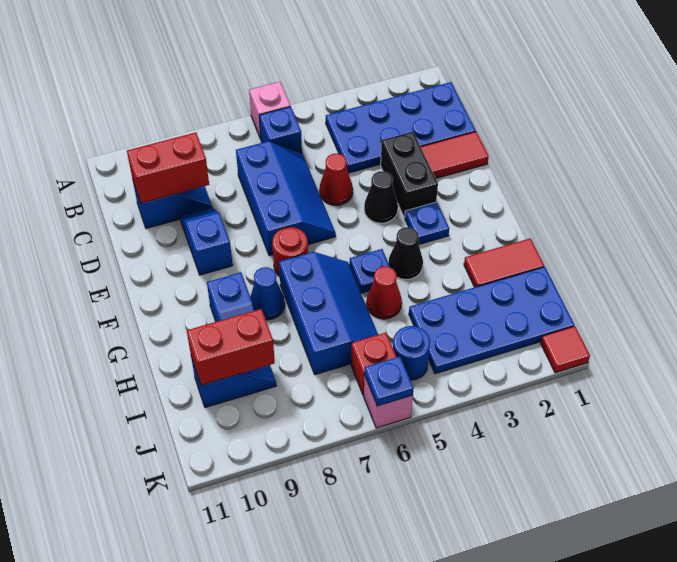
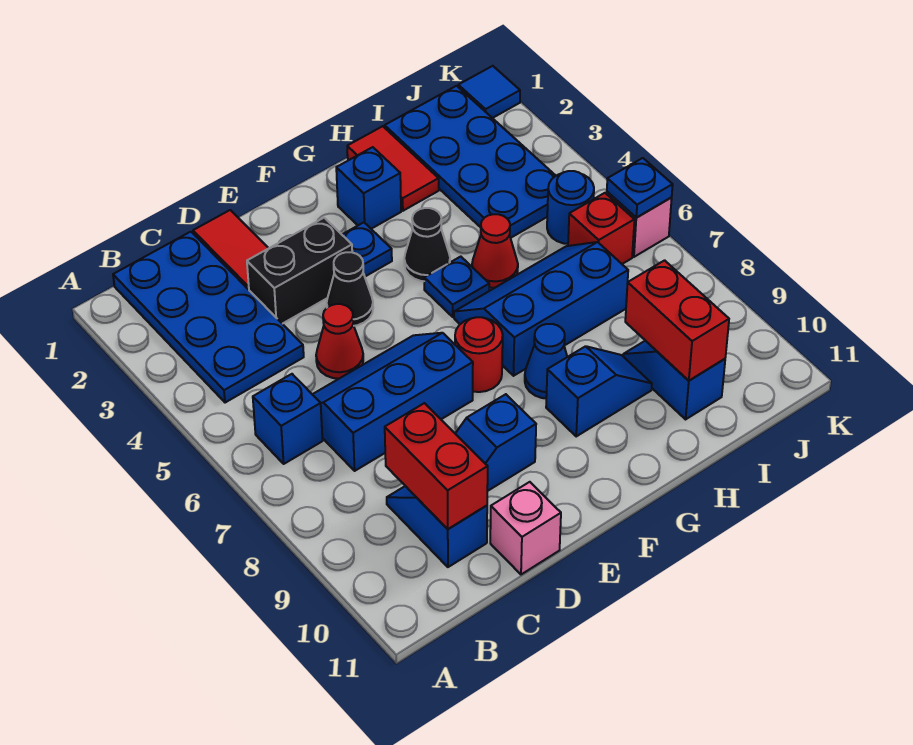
pink brick A6 level 1 -> pink brick D11 level 1
none -> blue brick G2 level 1
red tile K1 level 1 -> blue tile K1 level 1

